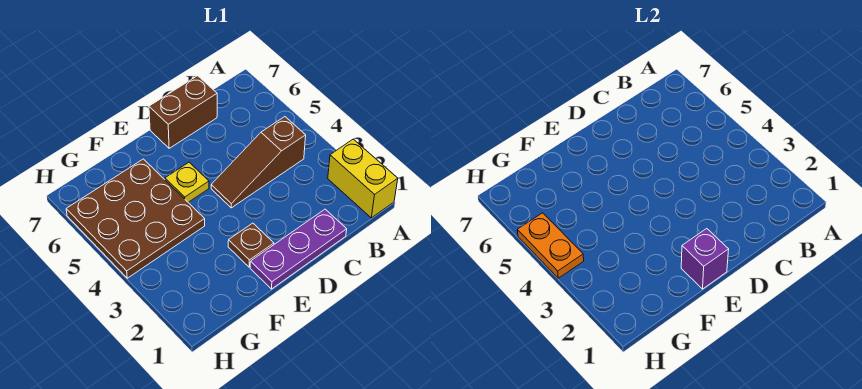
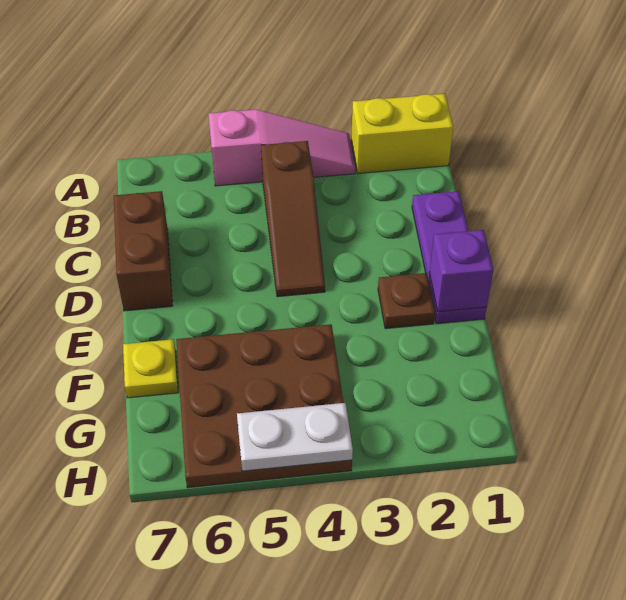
none -> pink slope A3:A5 level 1 top 5
yellow plate E5 level 1 -> yellow plate F7 level 1
orange plate H4:H5 level 2 -> white plate H4:H5 level 2

